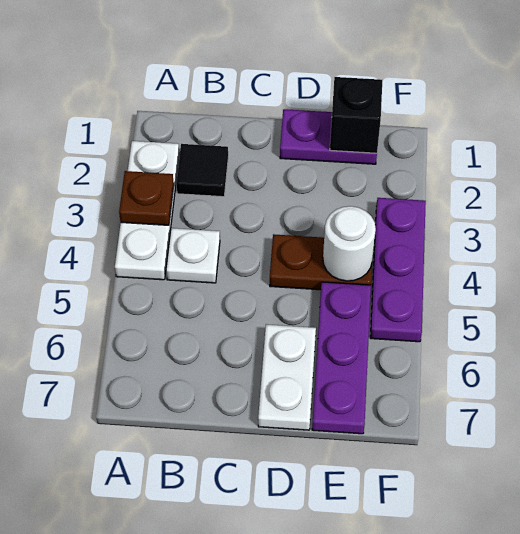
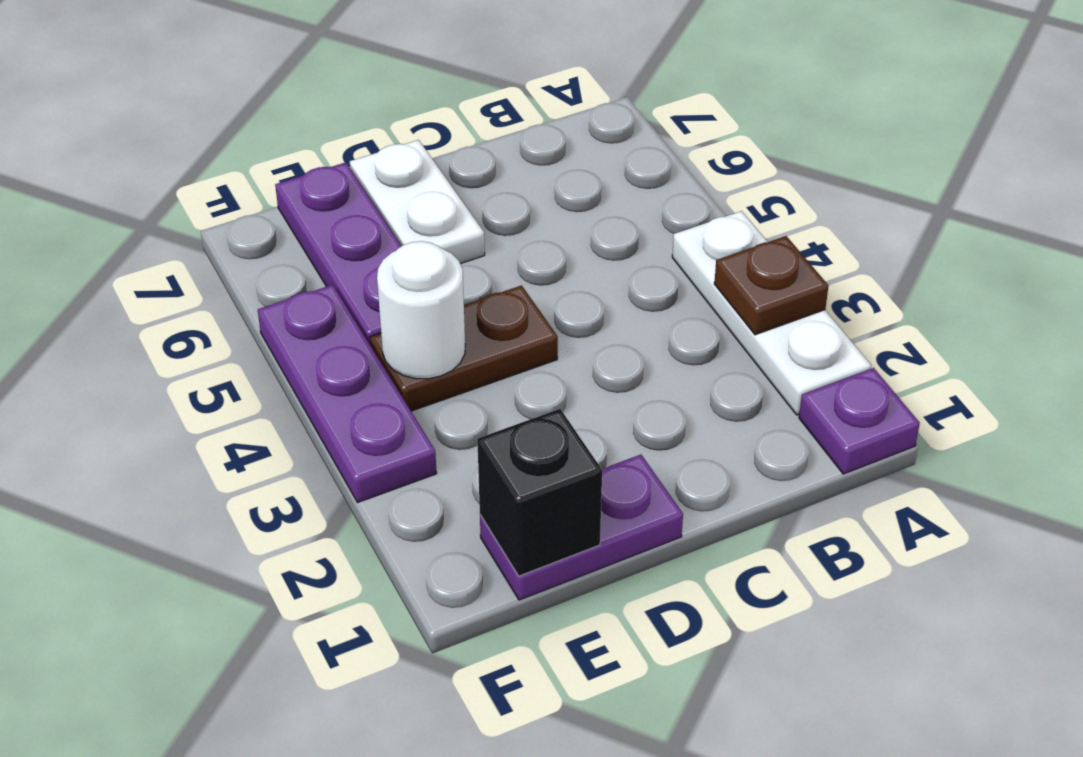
none -> purple plate A1 level 1
black tile B2 level 1 -> none
white plate B4 level 1 -> none

